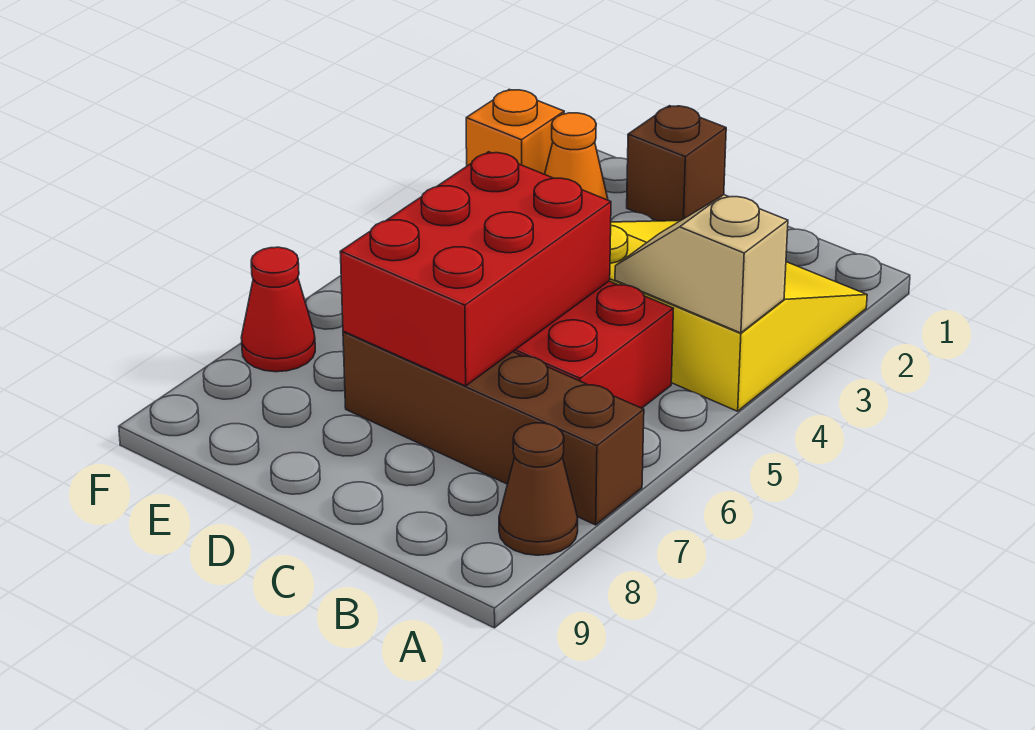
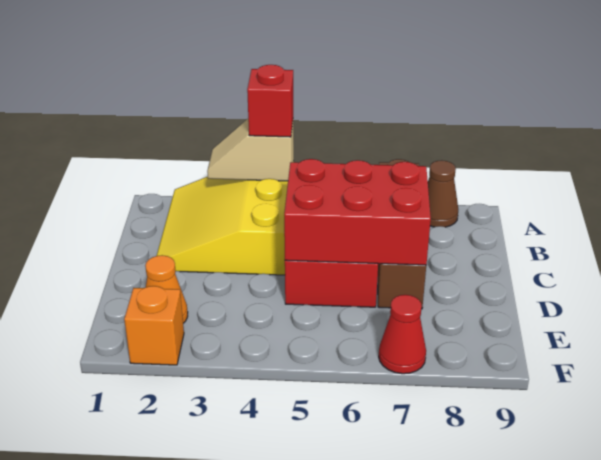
tan slope A4:B4 level 2 top A -> tan slope A3:A4 level 2 top 4
none -> red brick A4 level 3
brown brick D1 level 1 -> none

